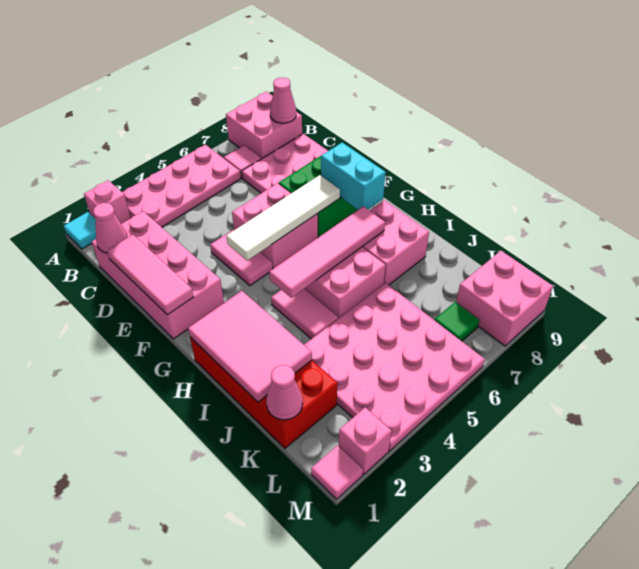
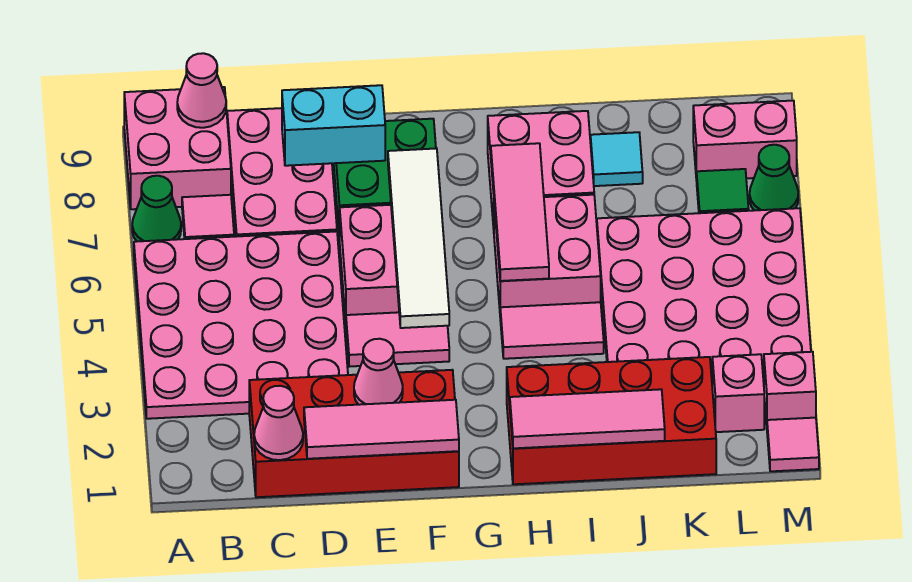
cyan tile A1 level 1 -> cyan tile J8 level 1
pink brick A2 level 1 -> pink brick L2 level 1
pink plate A3:B6 level 1 -> pink plate A3:D6 level 1
none -> green cone A7 level 1
pink brick C1:F2 level 1 -> red brick C1:F2 level 1
cyan brick F8:G8 level 2 -> cyan brick D8:E8 level 2
pink tile H1:J2 level 2 -> pink tile H1:J1 level 2
pink tile H4:H7 level 2 -> pink tile H5:H7 level 2
pink cone K1 level 2 -> pink cone E2 level 2
pink brick L8:M9 level 1 -> pink brick L8:M8 level 1
none -> green cone M7 level 1

